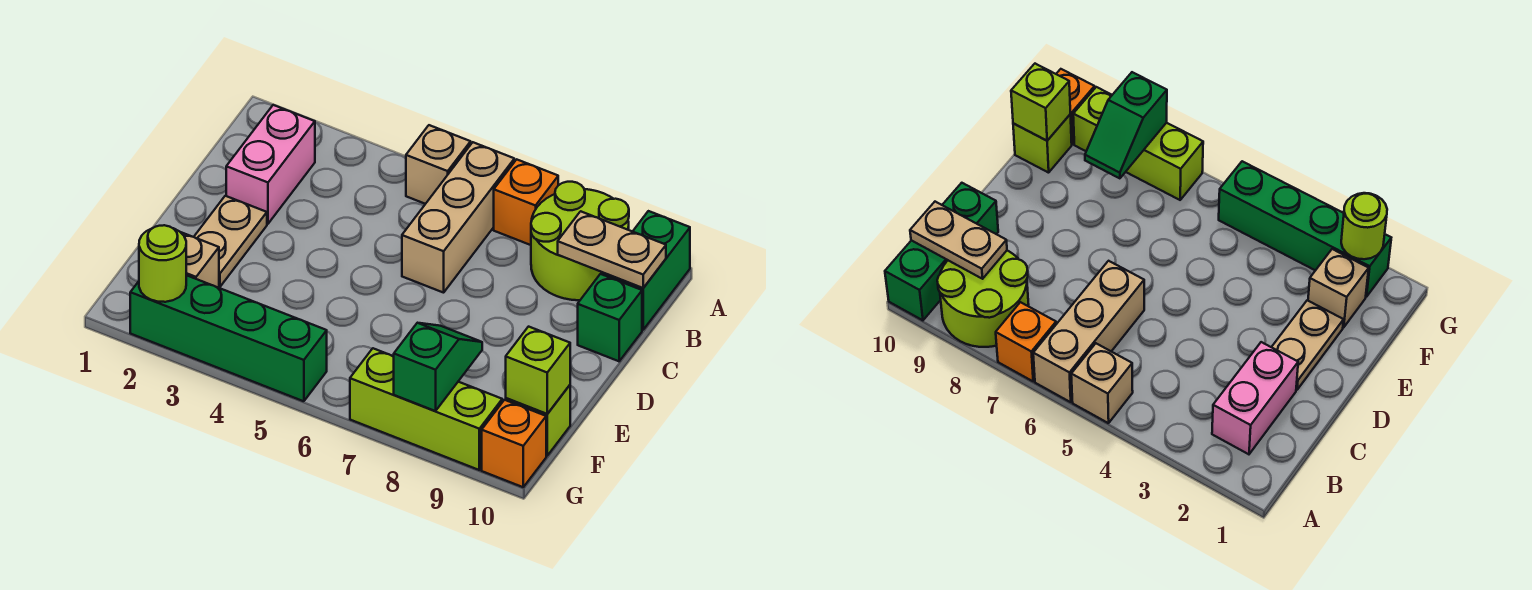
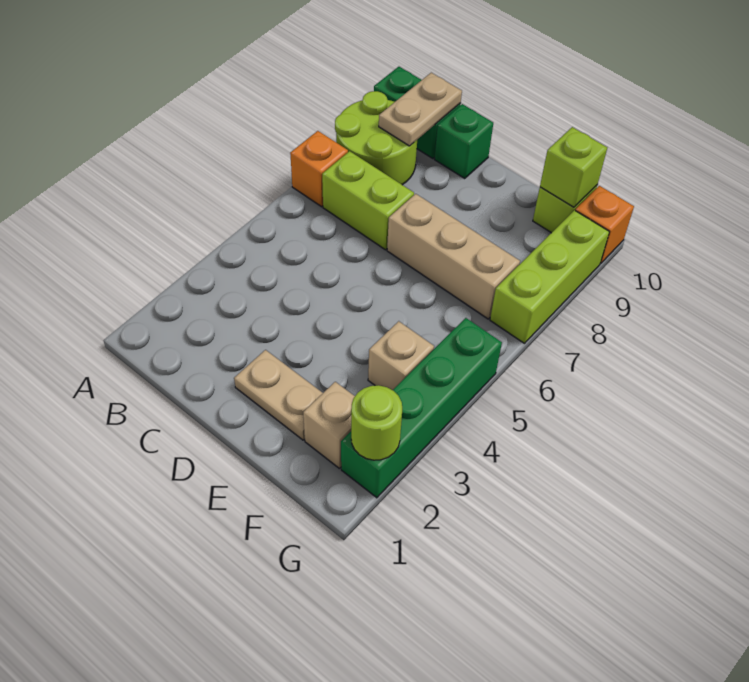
tan brick A5 level 1 -> tan brick F4 level 1
tan brick A6:C6 level 1 -> tan brick D7:F7 level 1
pink brick B2:C2 level 1 -> none
none -> lime brick B7:C7 level 1
green slope F8:G8 level 2 top G -> none

